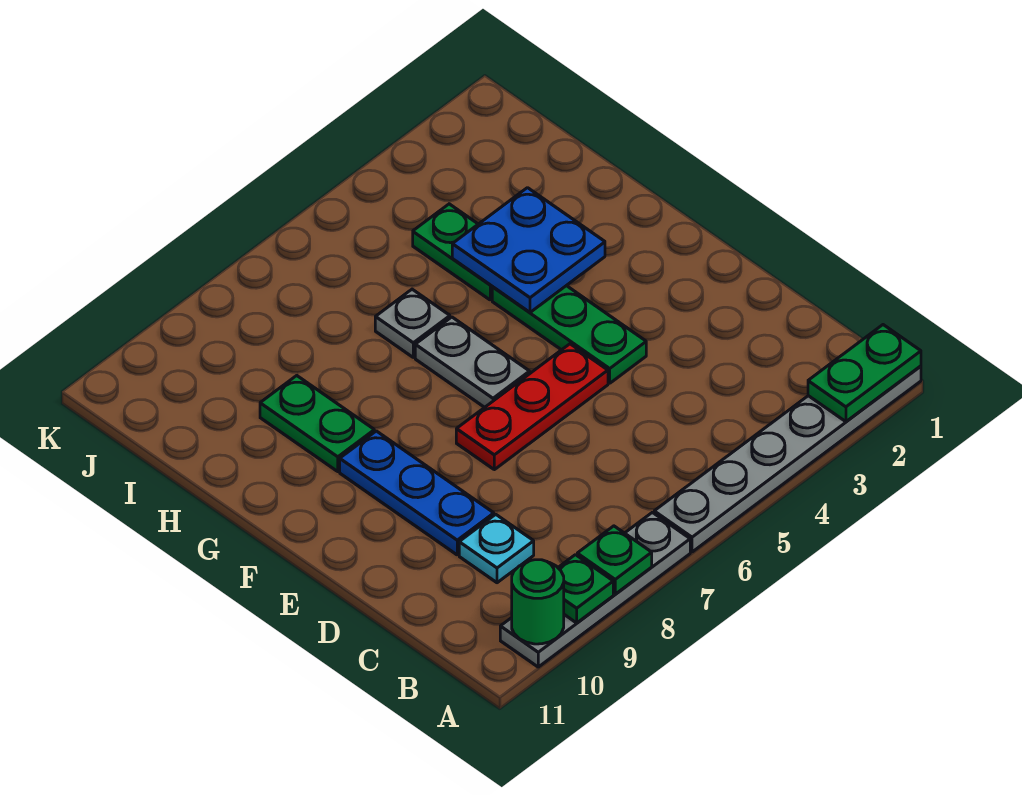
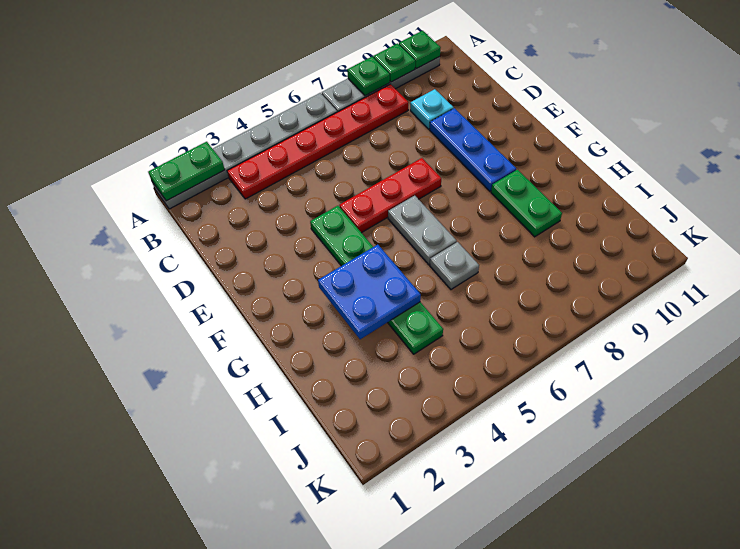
green round brick A10 level 2 -> green plate A10 level 2
none -> red plate B3:B8 level 1

